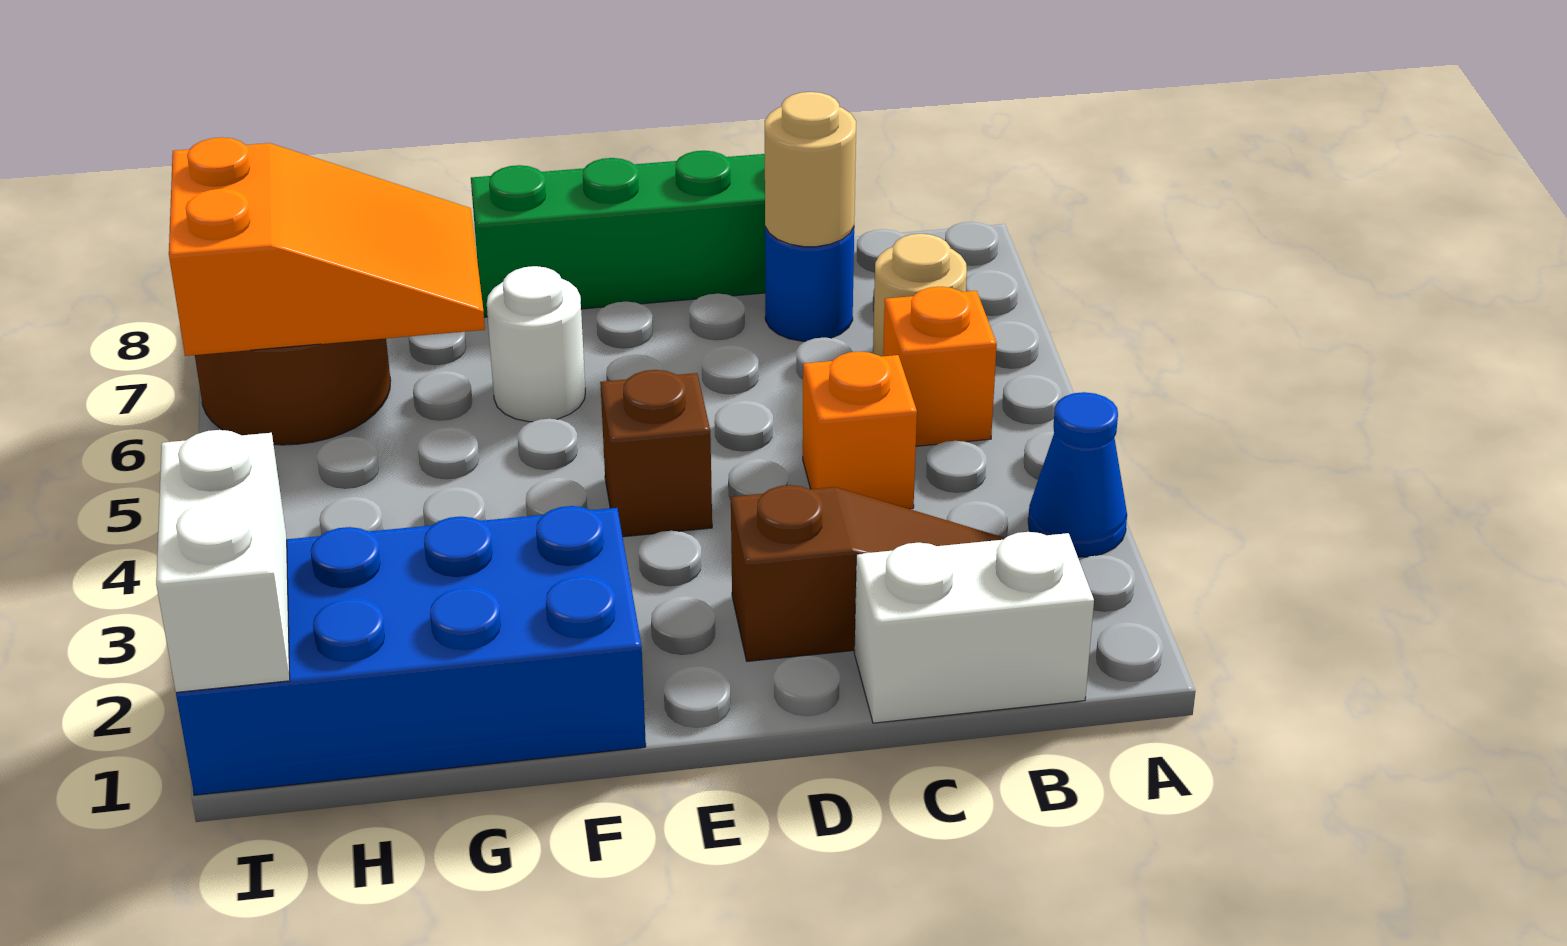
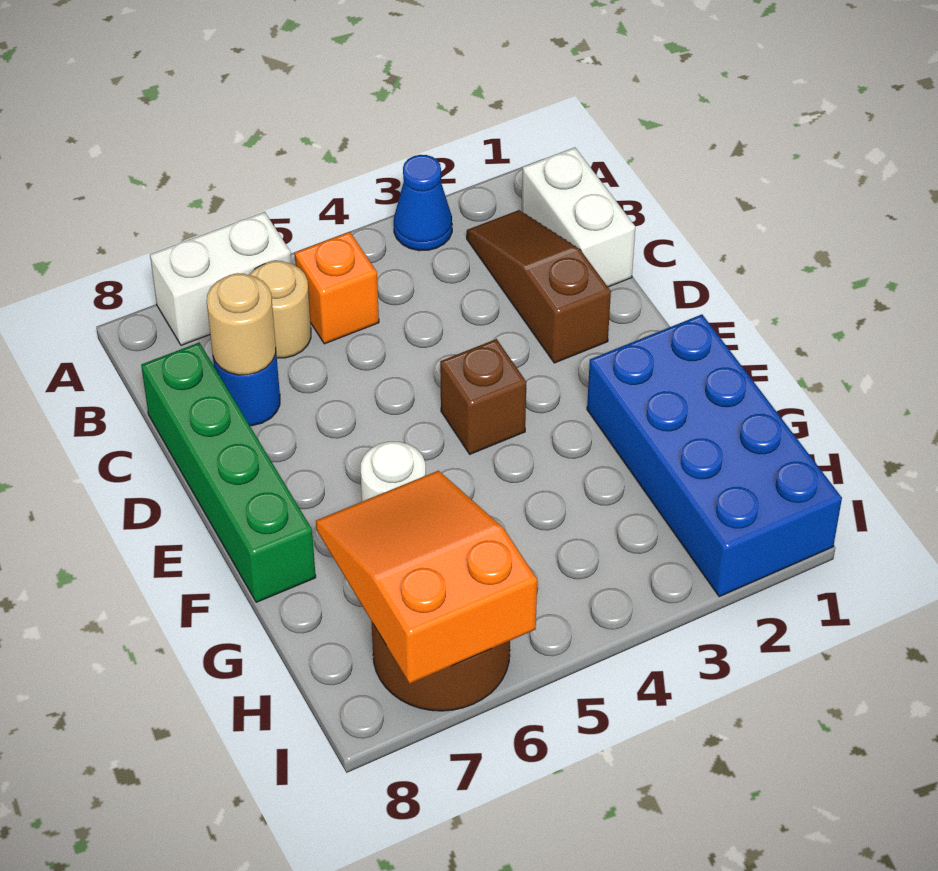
orange brick C4 level 1 -> none
white brick I1:I2 level 2 -> white brick A6:A7 level 1

